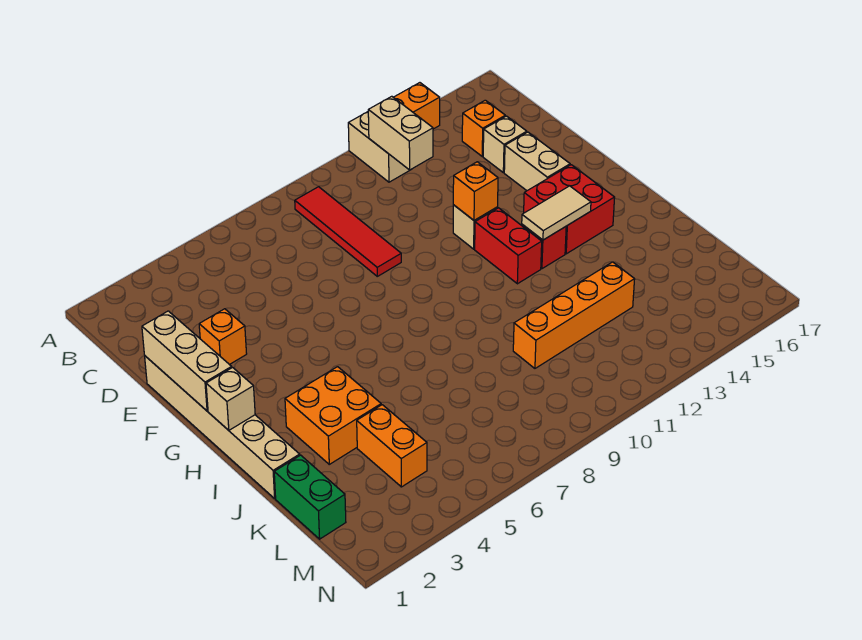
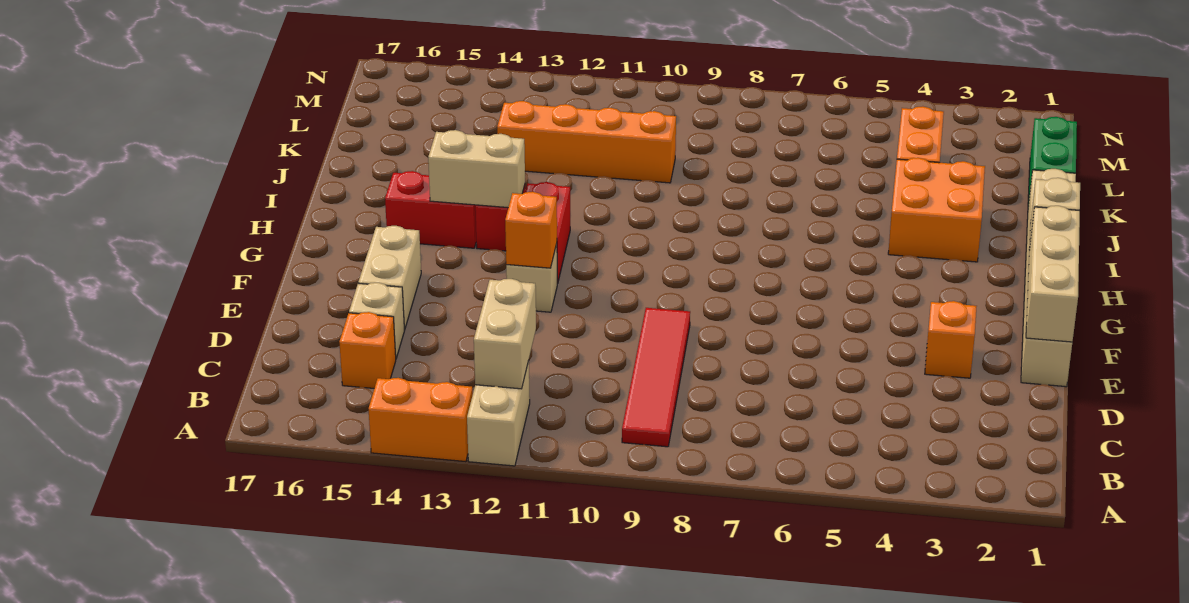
red brick G14:H15 level 1 -> red brick H14:H15 level 1
tan tile H13:H14 level 2 -> tan brick H13:H14 level 2

